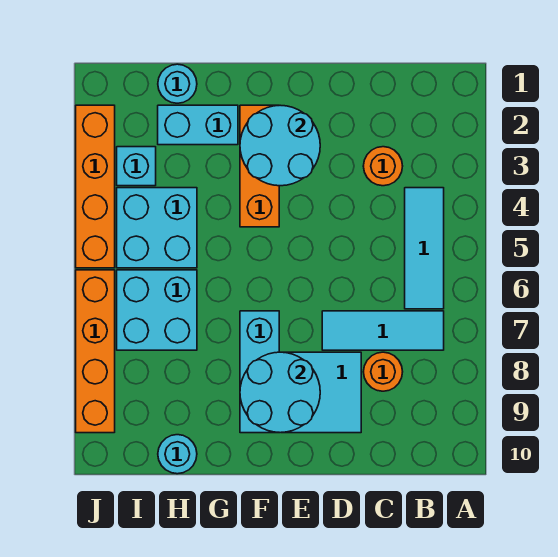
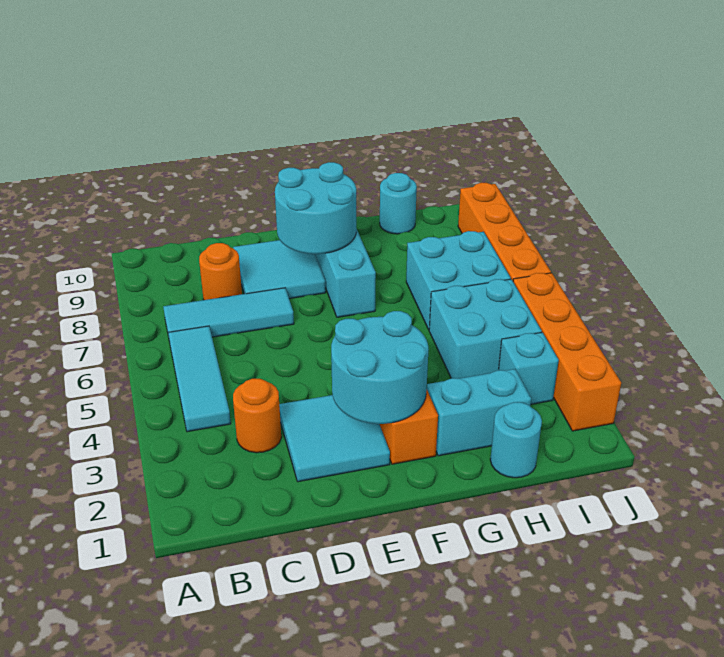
none -> cyan tile D2:E3 level 1

